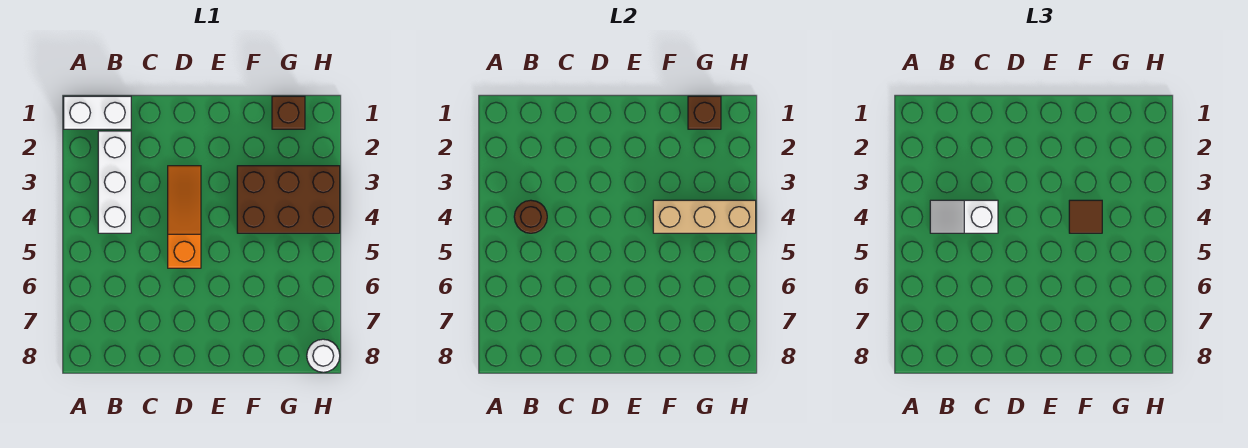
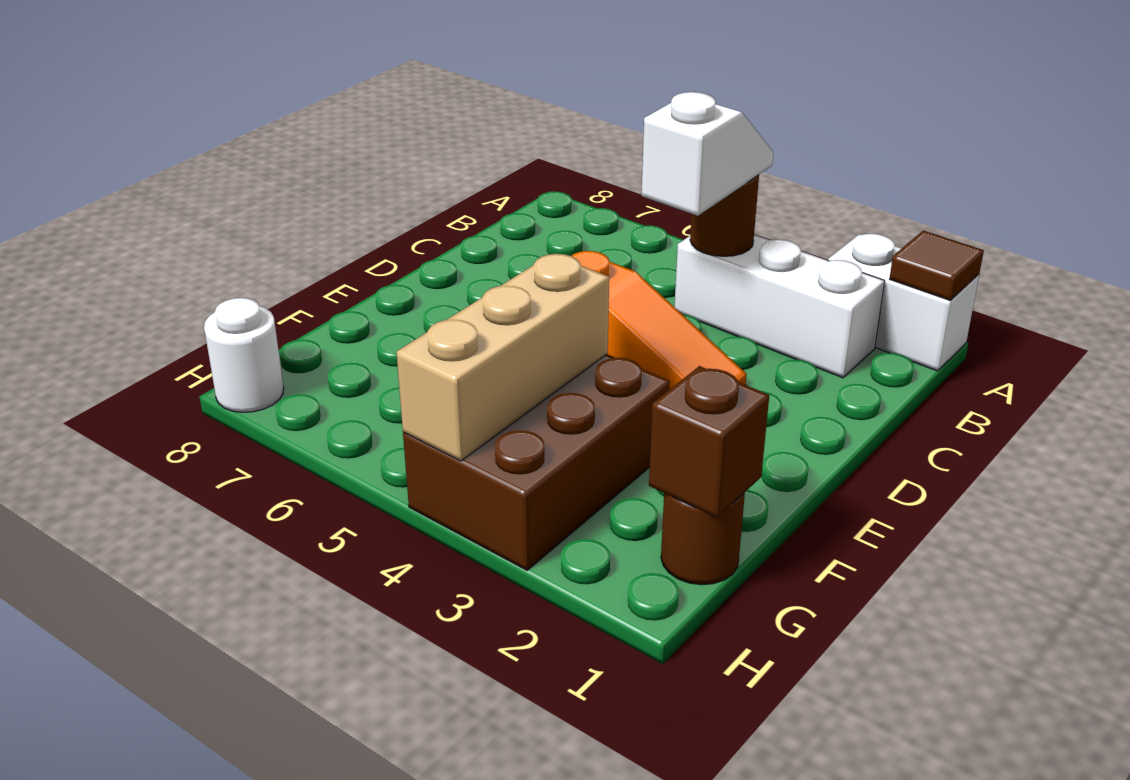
white brick A1:B1 level 1 -> white brick A1:A2 level 1
brown tile F4 level 3 -> brown tile A1 level 2
brown brick G1 level 1 -> brown round brick G1 level 1

